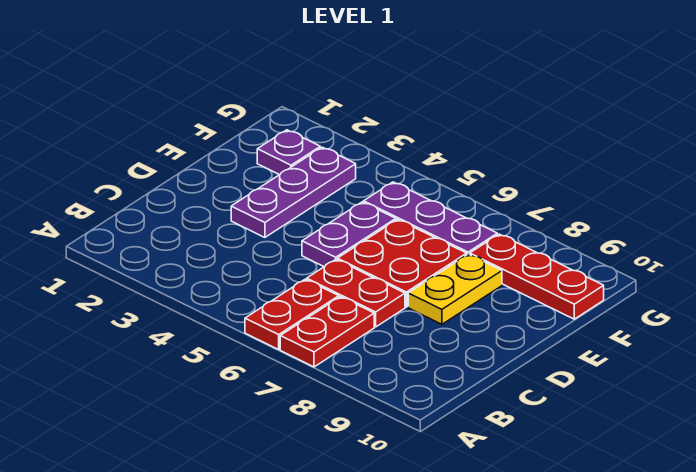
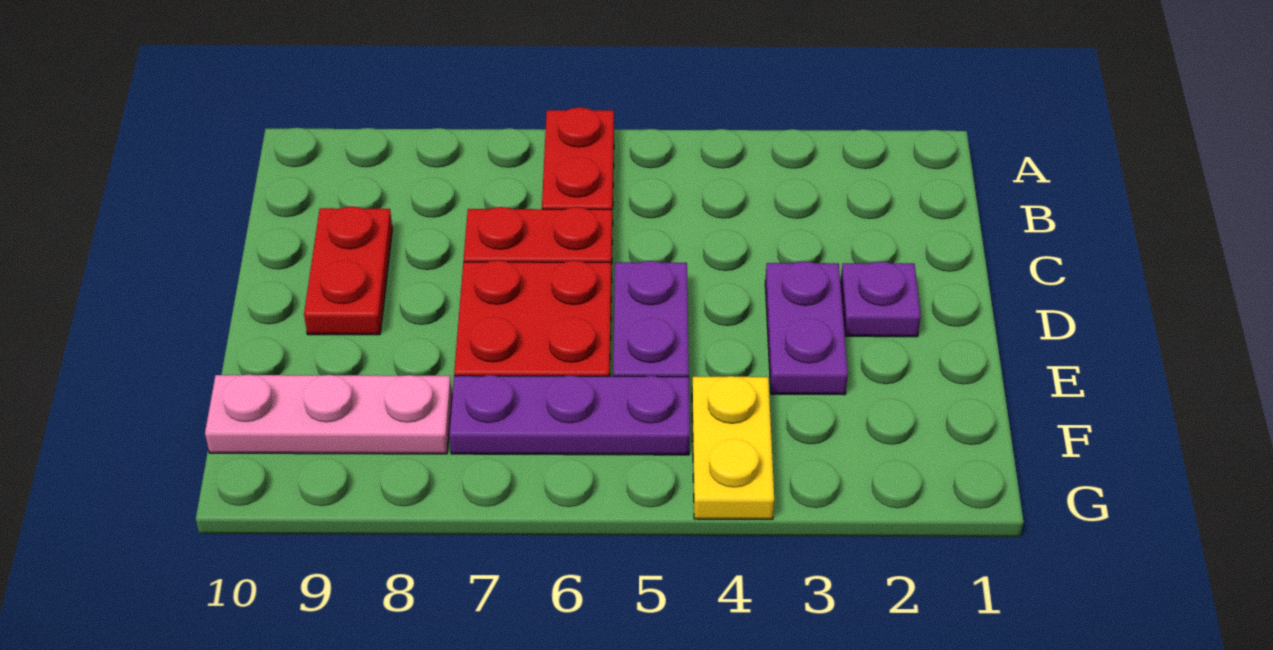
red plate A7:B7 level 1 -> red plate C9:D9 level 1
purple plate D3:F3 level 1 -> purple plate D3:E3 level 1
yellow plate D8:E8 level 1 -> yellow plate F4:G4 level 1
purple plate F2 level 1 -> purple plate D2 level 1
red plate F8:F10 level 1 -> pink plate F8:F10 level 1

